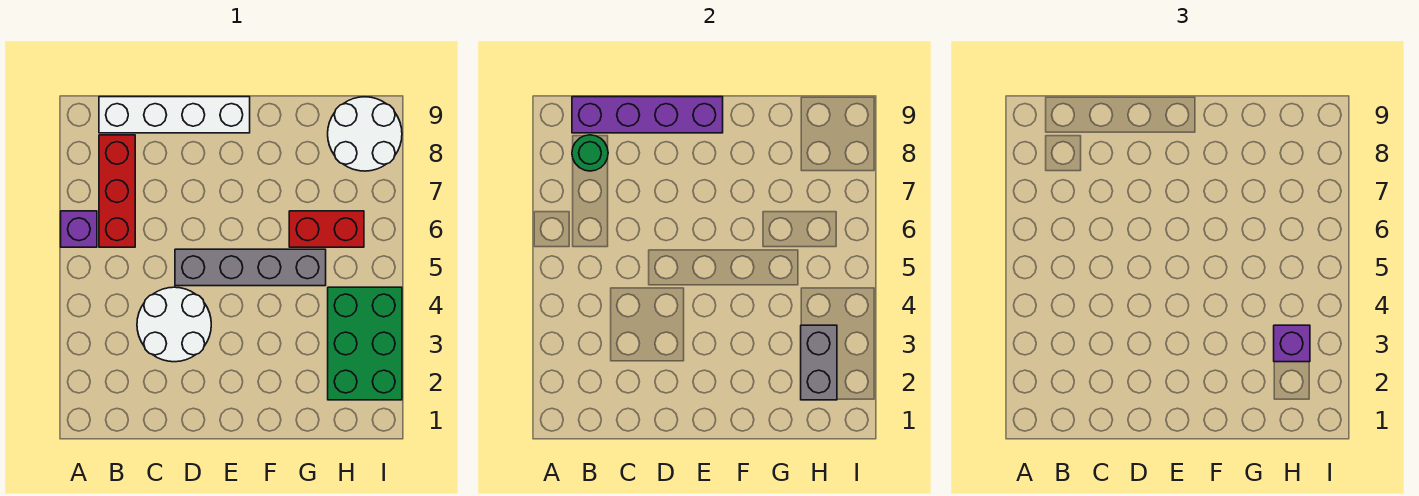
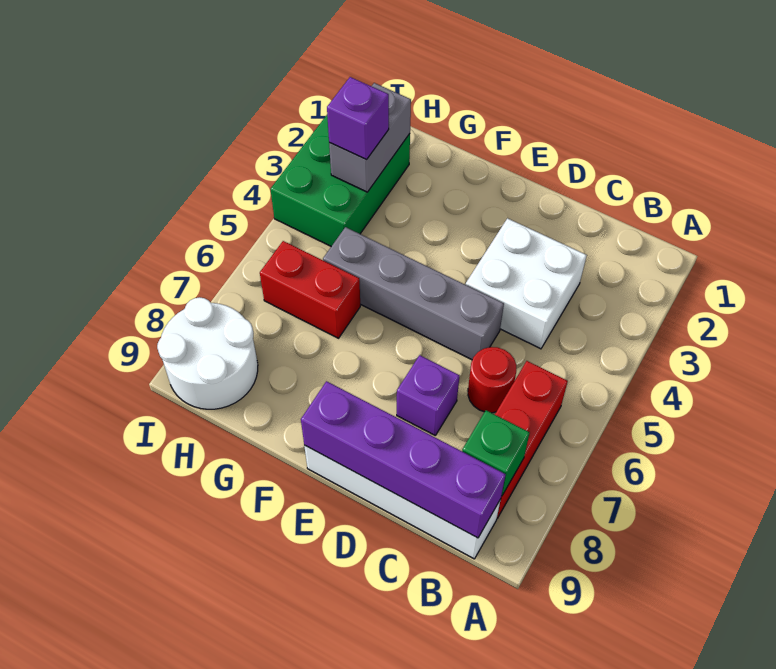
purple brick A6 level 1 -> purple brick D7 level 1
green round brick B8 level 2 -> green brick B8 level 2
white round brick C3:D4 level 1 -> white brick C3:D4 level 1
none -> red round brick C6 level 1

